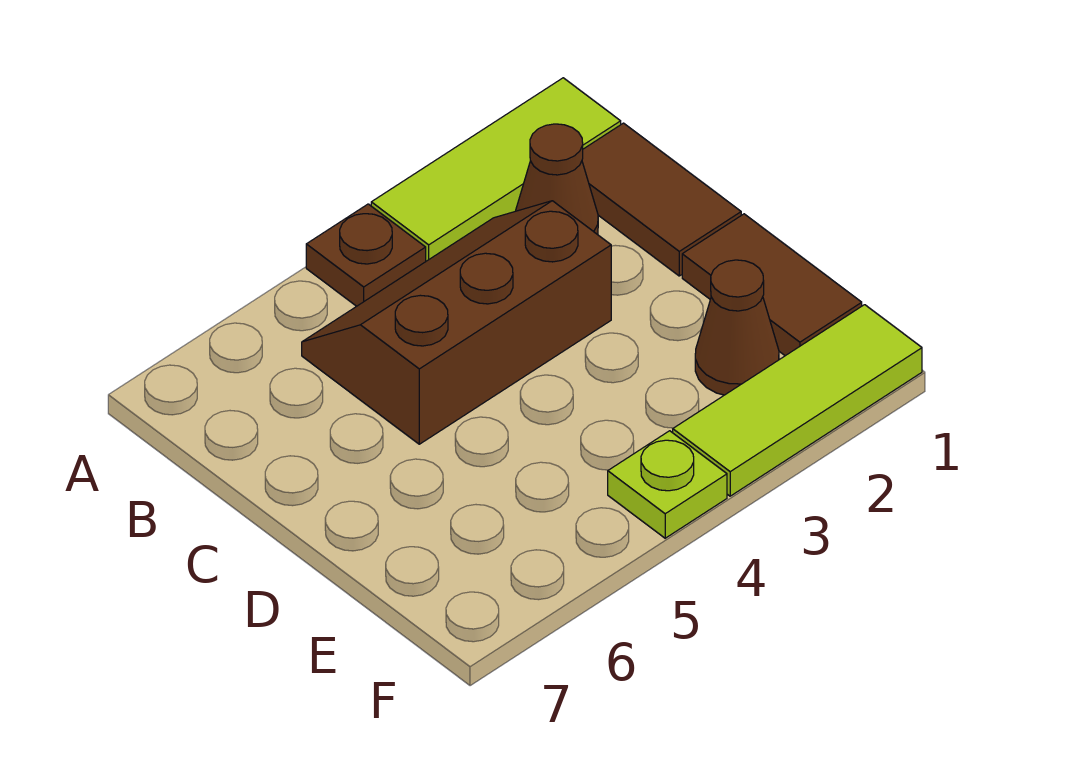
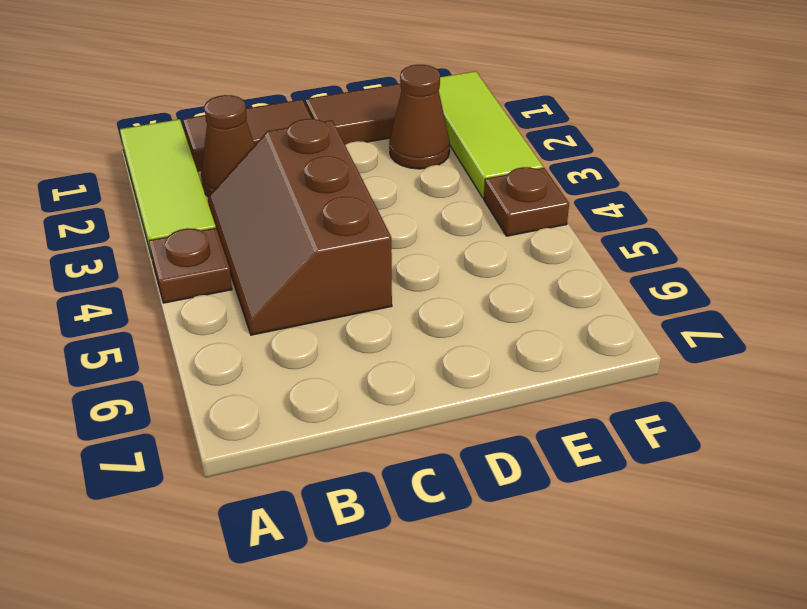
lime plate F4 level 1 -> brown plate F4 level 1

